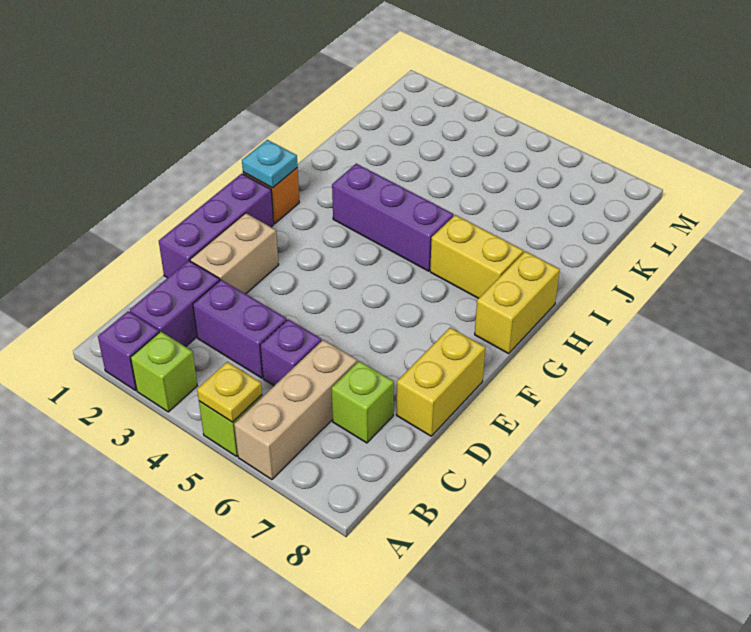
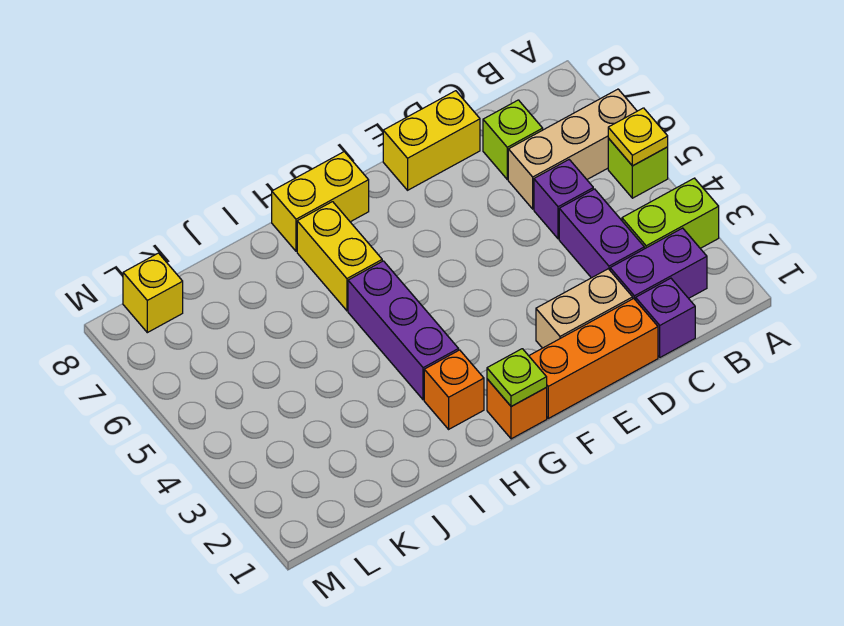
purple brick A2 level 1 -> purple brick C1 level 1
lime brick A3 level 1 -> lime brick A3:B3 level 1
purple brick D1:F1 level 1 -> orange brick D1:F1 level 1
cyan plate G1 level 2 -> lime plate G1 level 2
none -> orange brick H2 level 1
none -> yellow brick L8 level 1

